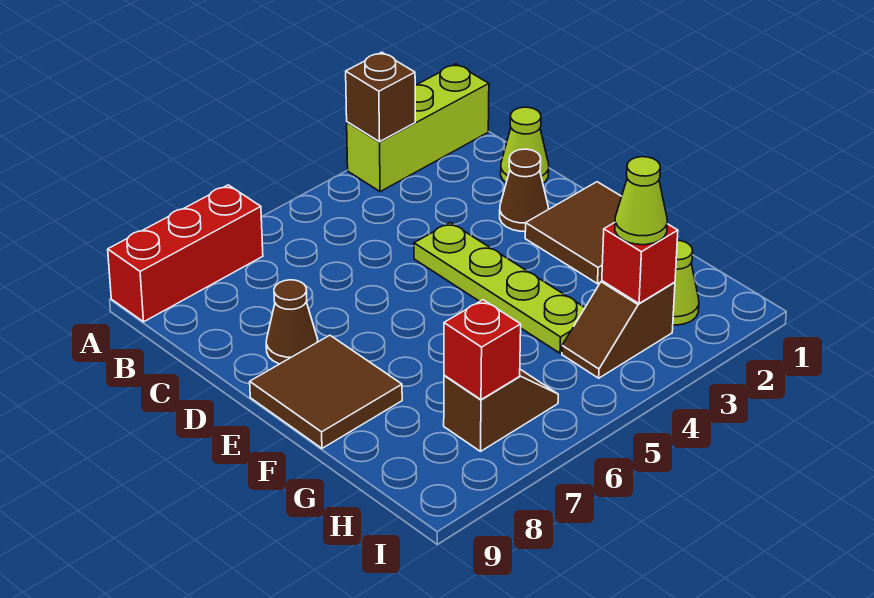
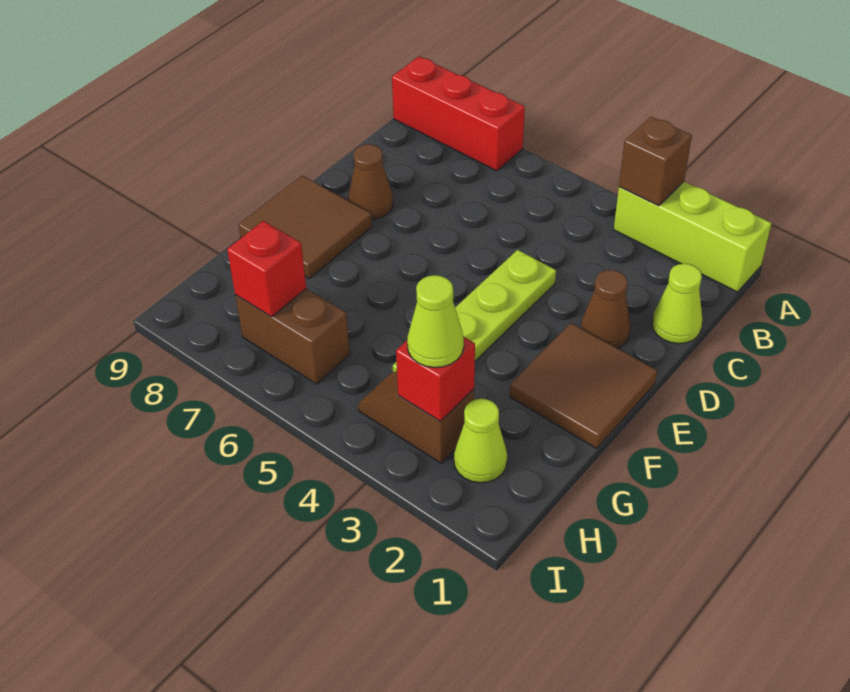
brown slope H6:H7 level 1 top 7 -> brown brick H6:H7 level 1

